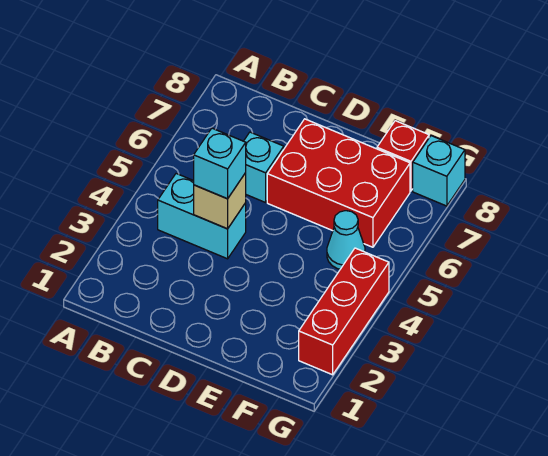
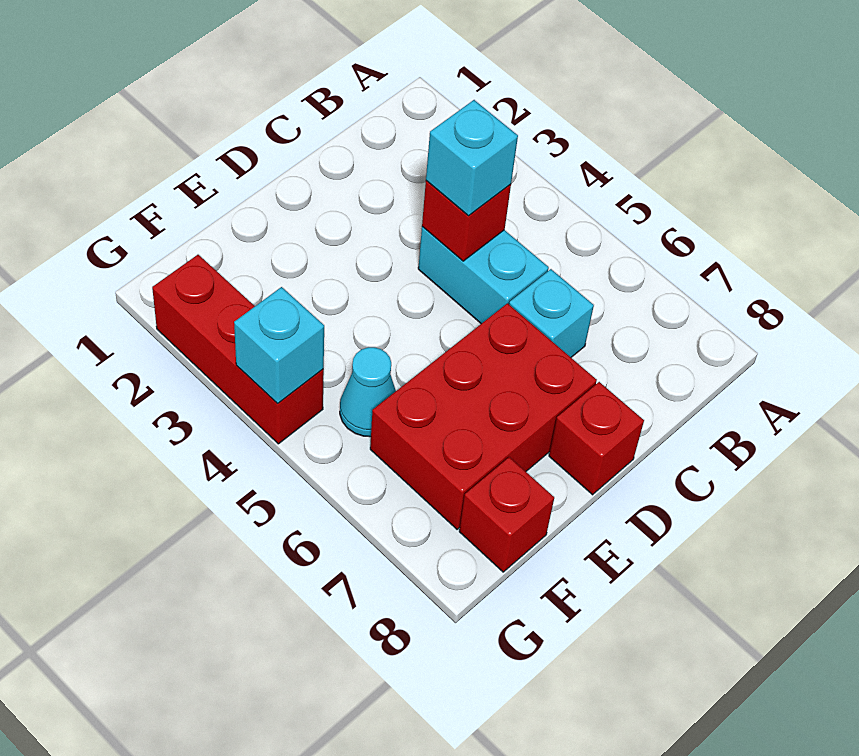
cyan brick B4:C4 level 1 -> cyan brick C4:C5 level 1
tan brick C4 level 2 -> red brick C4 level 2
none -> red brick D8 level 1
cyan brick G8 level 1 -> cyan brick G4 level 2

